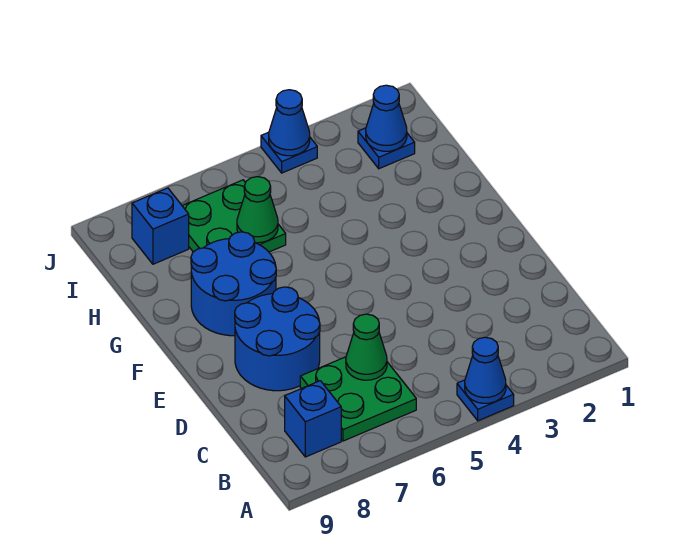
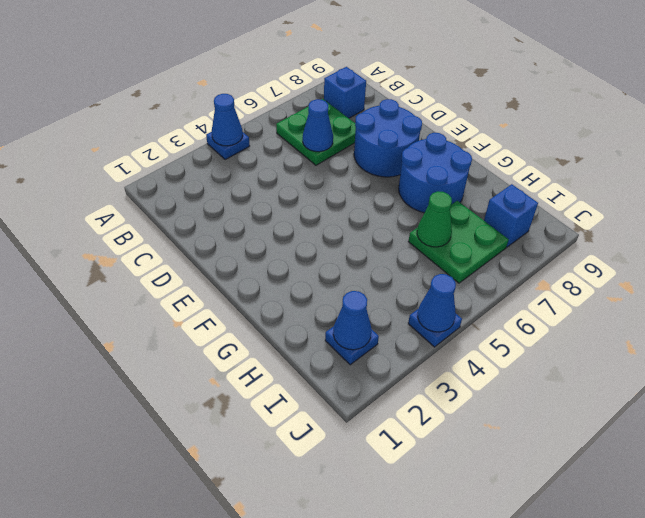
green cone C6 level 2 -> blue cone C6 level 2

